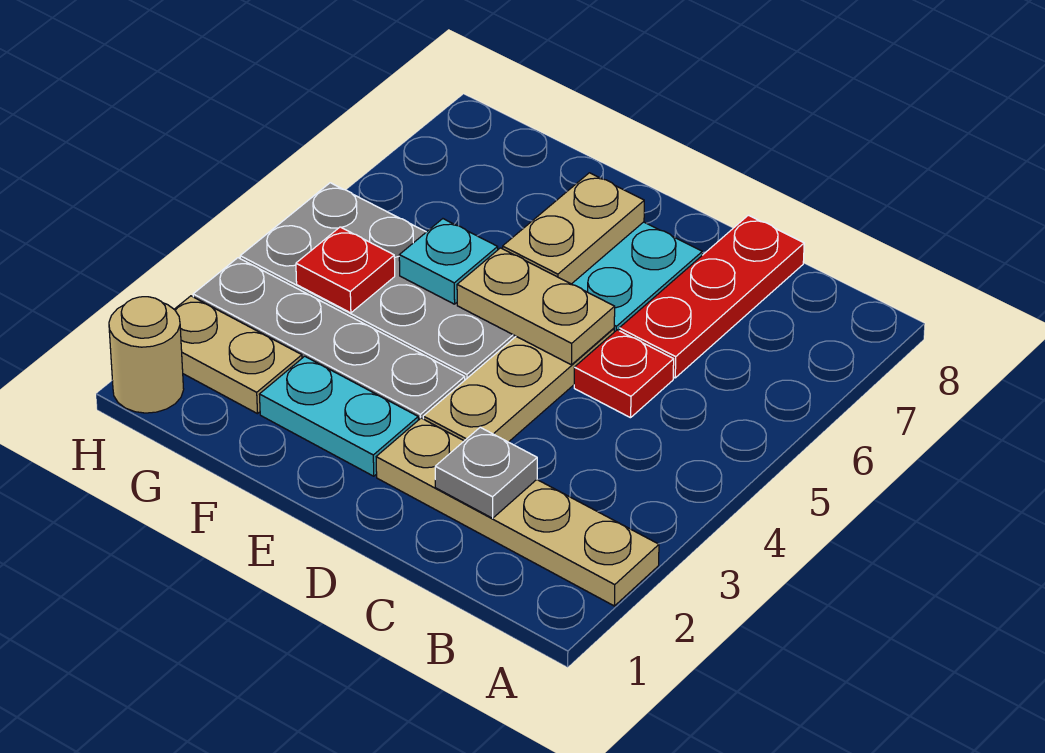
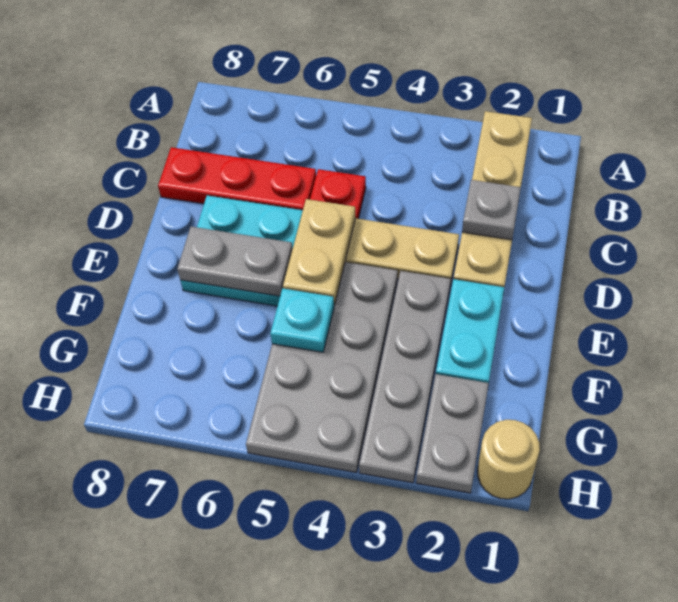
tan plate E6:E7 level 2 -> grey plate E6:E7 level 2
tan plate G2:H2 level 1 -> grey plate G2:H2 level 1
red plate G4 level 2 -> none

